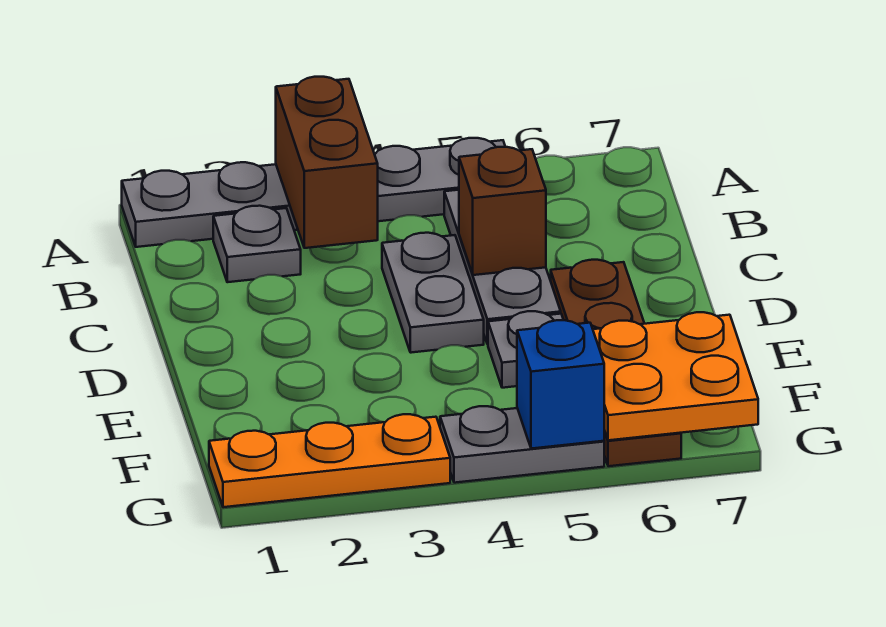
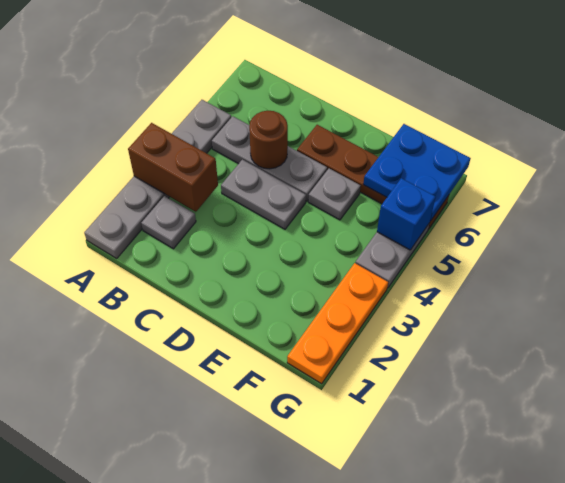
brown brick C5 level 2 -> brown round brick C5 level 2
orange plate F6:G7 level 2 -> blue plate F6:G7 level 2

